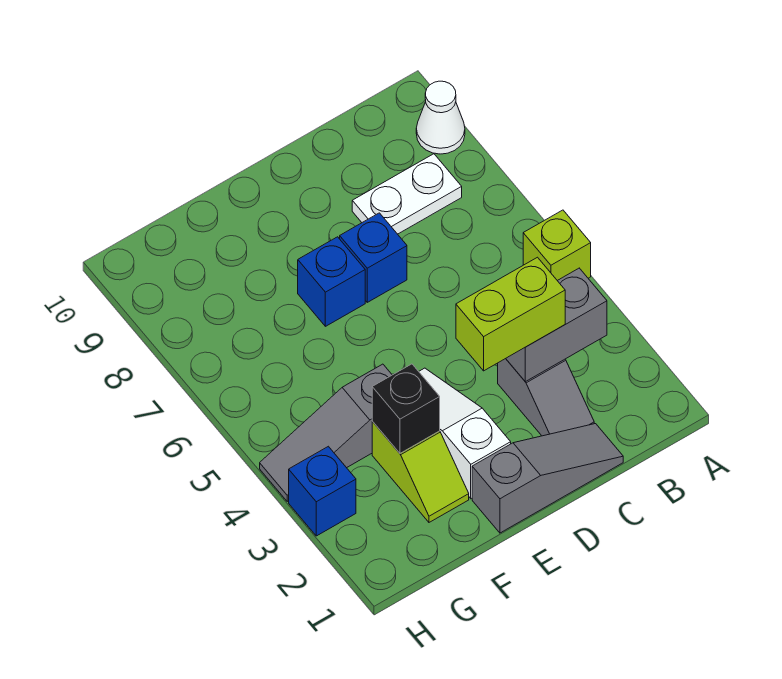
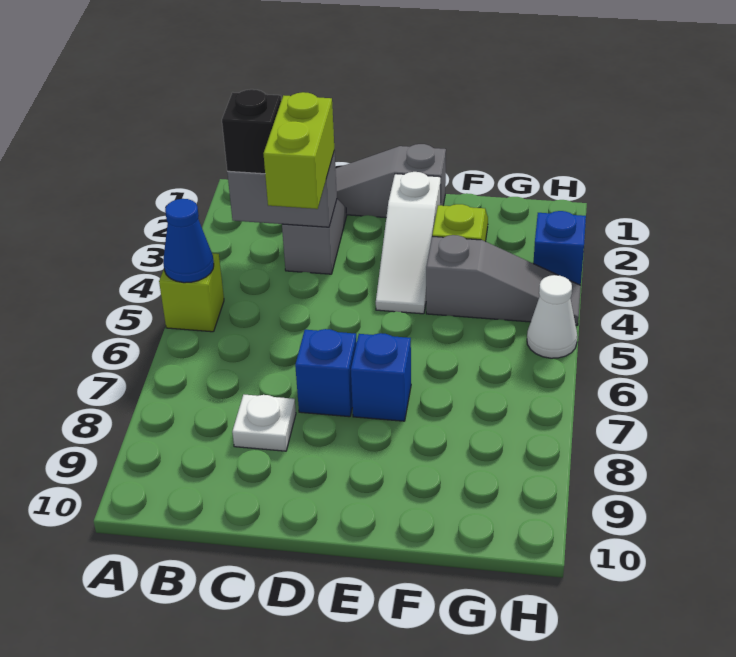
none -> blue cone A5 level 2
white cone A9 level 1 -> white cone H5 level 1
white plate B8:C8 level 1 -> white plate C8 level 1
lime brick C3:D3 level 3 -> lime brick C3:C4 level 3
black brick F3 level 2 -> black brick B3 level 3

